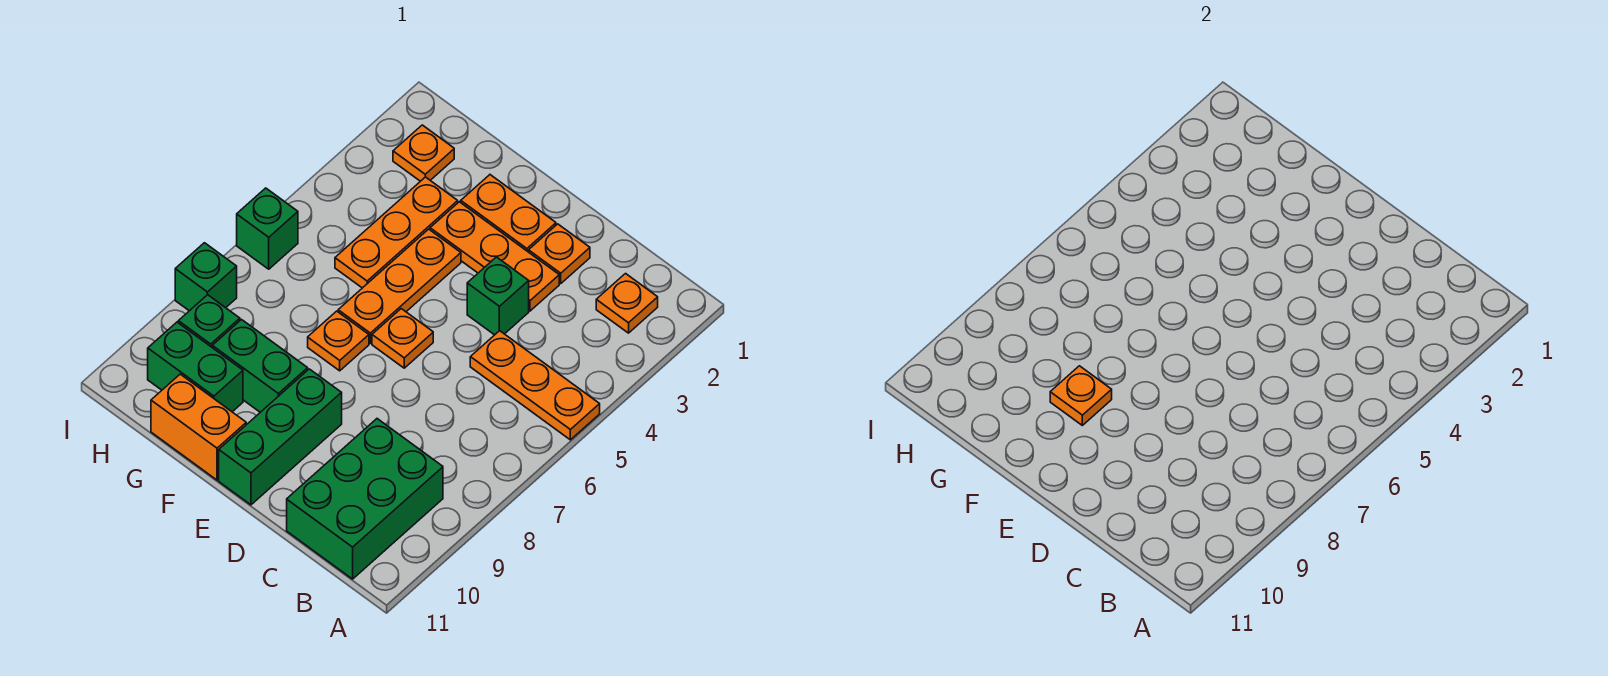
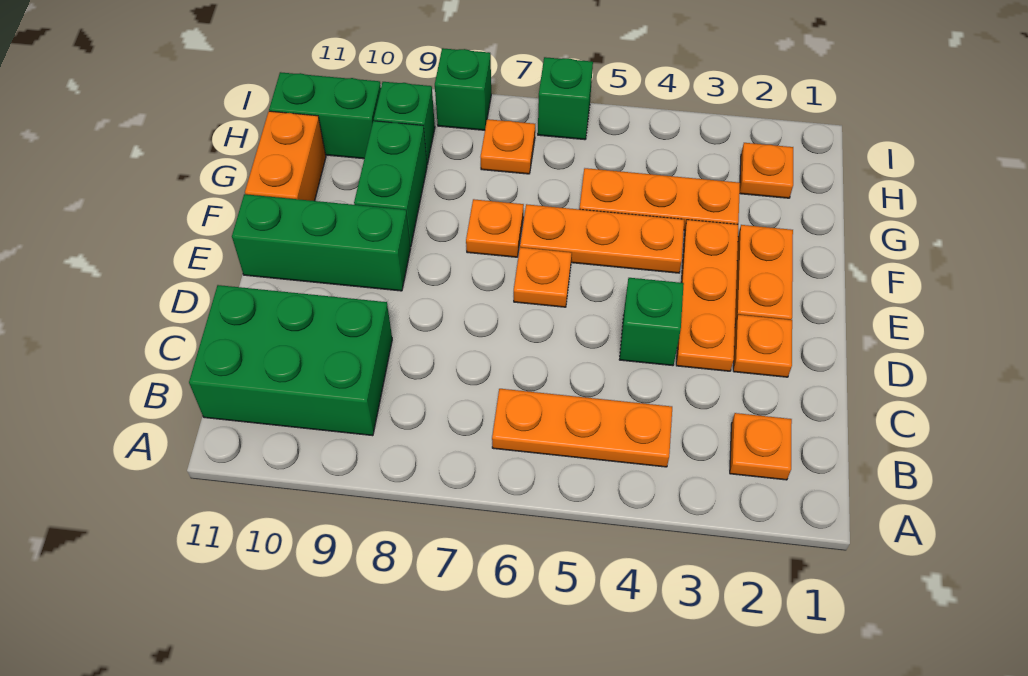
orange plate A5:C5 level 1 -> orange plate B4:B6 level 1
orange plate F9 level 2 -> orange plate H7 level 1
green brick G10:H10 level 1 -> green brick H10:H11 level 1

